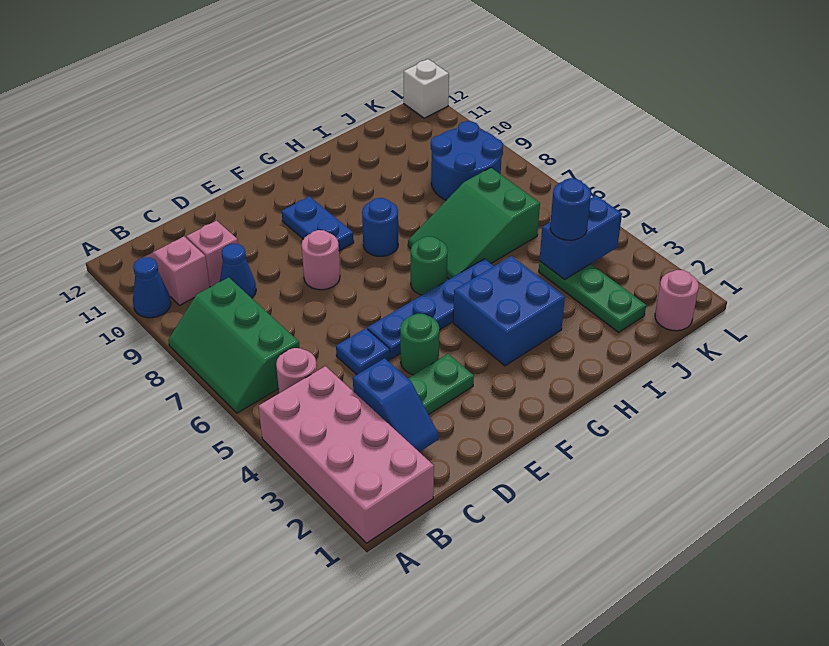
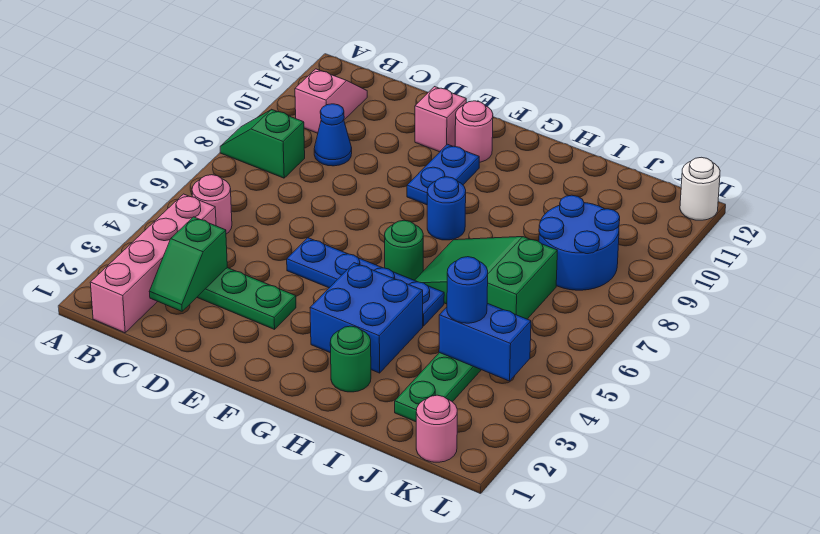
pink brick A1:B4 level 1 -> pink brick B1:B4 level 1
green slope A6:B8 level 1 top B -> green slope A8:B8 level 1 top B
blue cone A10 level 1 -> none
blue slope C2:C3 level 2 top 3 -> green slope C2:C3 level 2 top 3
pink brick C10 level 1 -> pink brick E11 level 1
blue plate D5 level 1 -> none
green round brick E4 level 1 -> green round brick H2 level 1
pink round brick E8 level 1 -> pink round brick F11 level 1
white brick L12 level 1 -> white round brick L12 level 1

